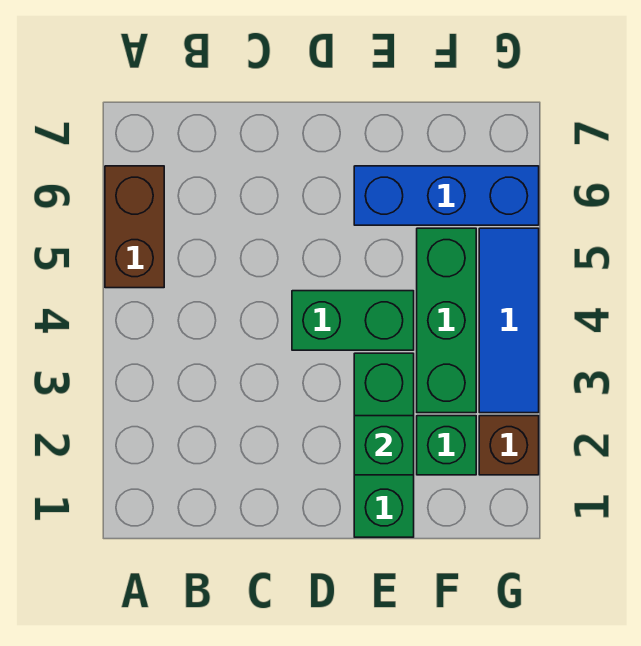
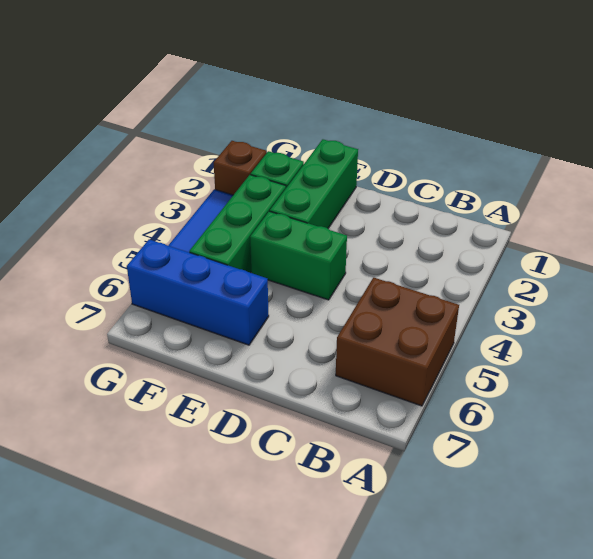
brown brick A5:A6 level 1 -> brown brick A5:B6 level 1
green brick E2 level 2 -> none

